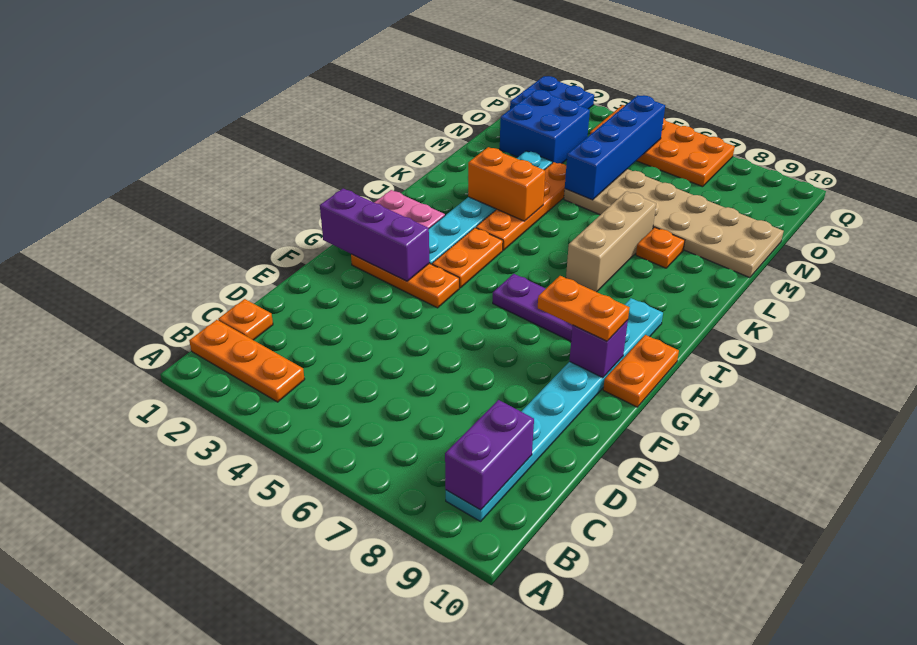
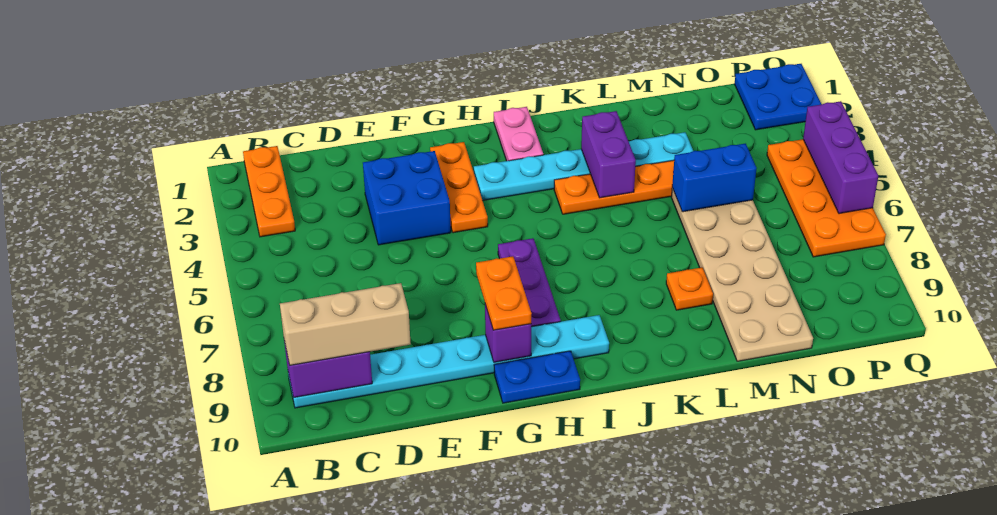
orange plate C1 level 1 -> none
purple brick G1:G3 level 2 -> purple brick Q4:Q6 level 2
orange plate G10:H10 level 1 -> blue plate G10:H10 level 1
orange plate H4:I4 level 1 -> none
tan brick J7:L7 level 1 -> tan brick B9:D9 level 3
orange brick K3:K4 level 2 -> purple brick K3:K4 level 2
blue brick M5:P5 level 2 -> blue brick M5:N5 level 2
blue brick N2:O3 level 1 -> blue brick E3:F4 level 1

